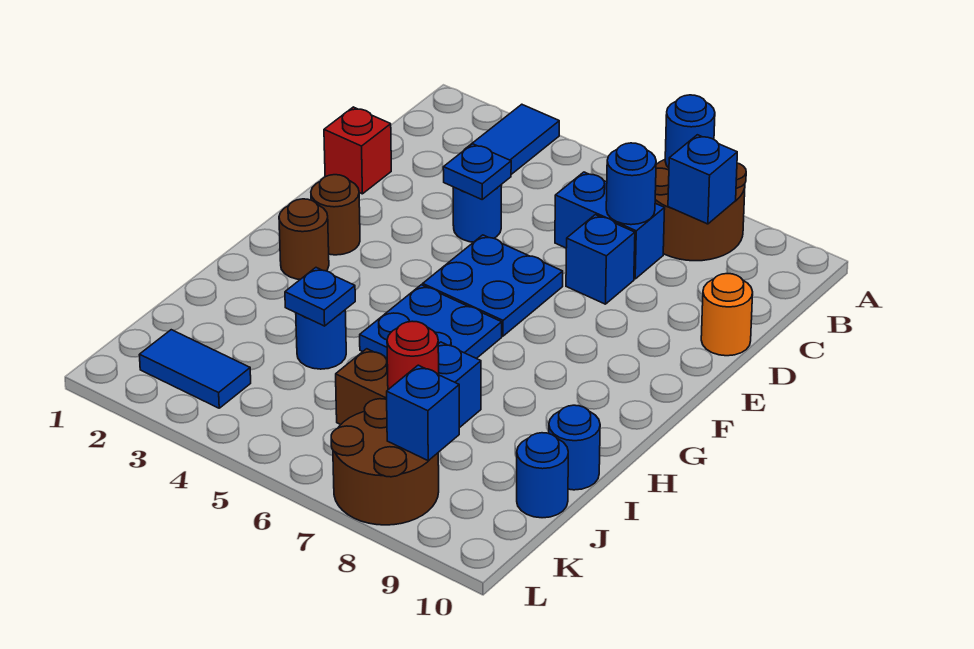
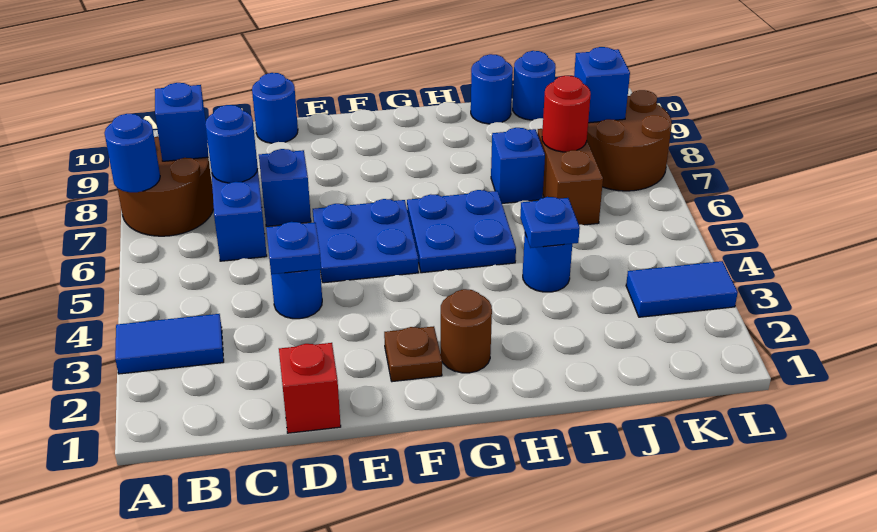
orange round brick D10 level 1 -> blue round brick D10 level 1
brown round brick F2 level 1 -> brown plate F2 level 1
blue tile K2:K3 level 1 -> blue tile K3:L3 level 1

